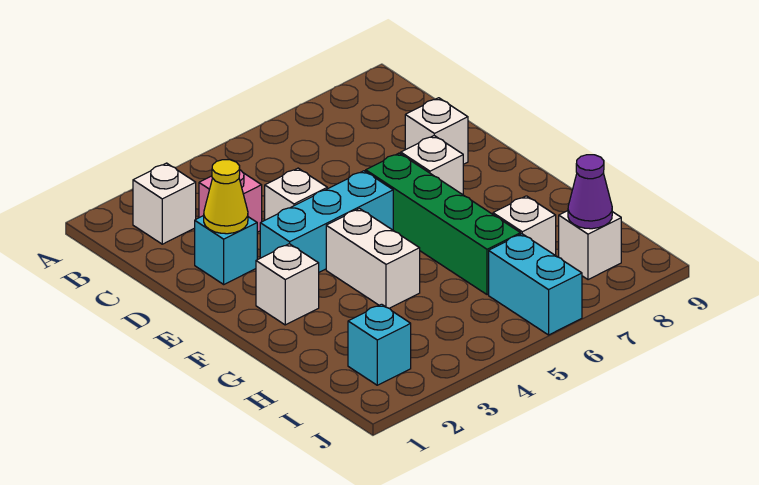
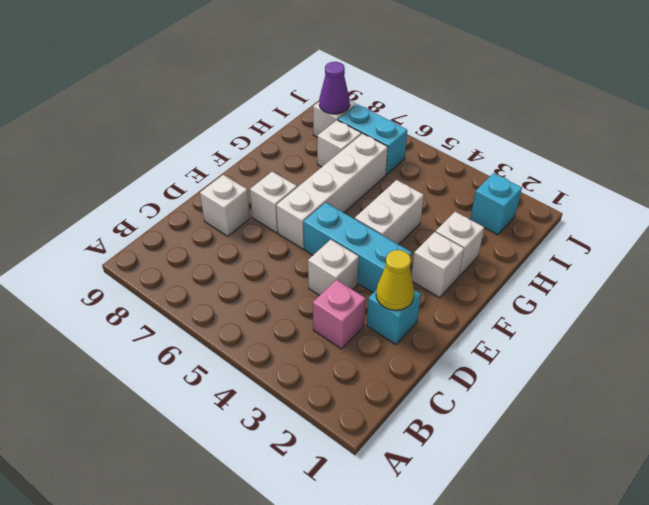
white brick B2 level 1 -> white brick G2 level 1
green brick E6:H6 level 1 -> white brick E6:H6 level 1
cyan brick I6:J6 level 1 -> cyan brick I6:I7 level 1

